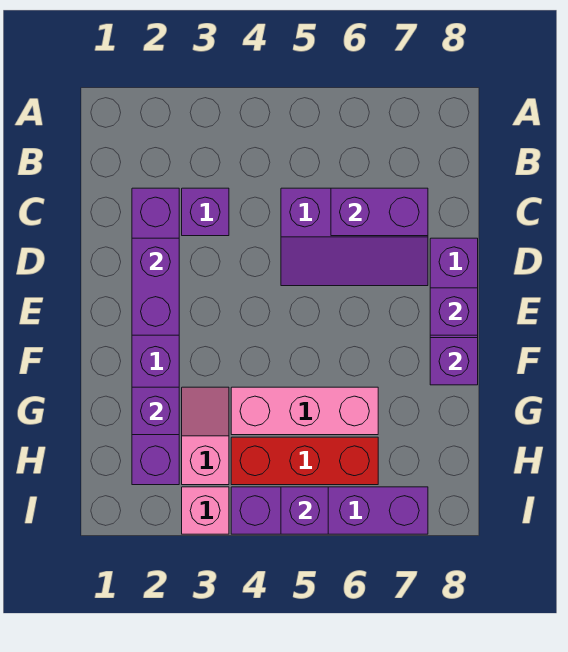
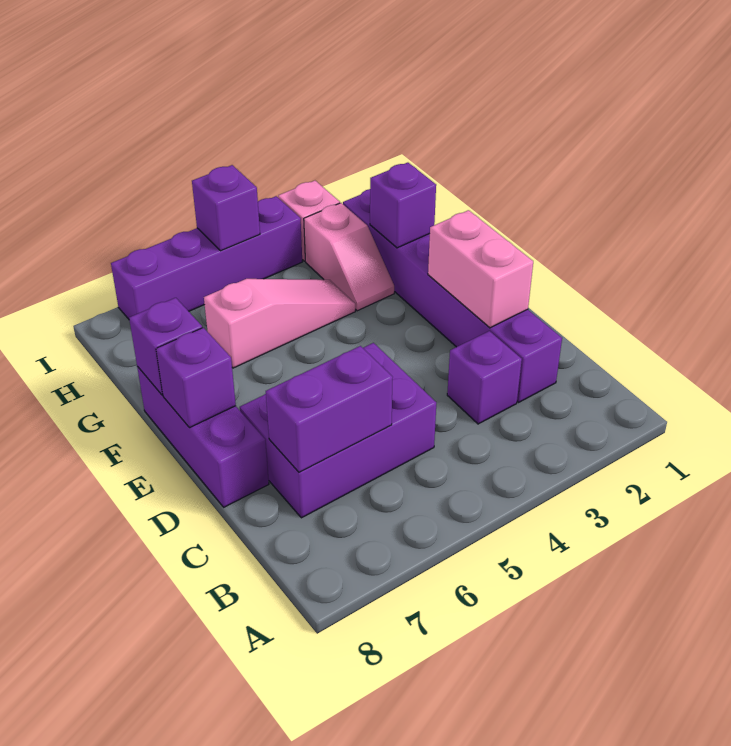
purple slope C5:D7 level 1 top C -> purple brick C5:D7 level 1
purple brick D2:E2 level 2 -> pink brick D2:E2 level 2
pink brick G4:G6 level 1 -> pink slope G4:G6 level 1 top 6
red brick H4:H6 level 1 -> none

